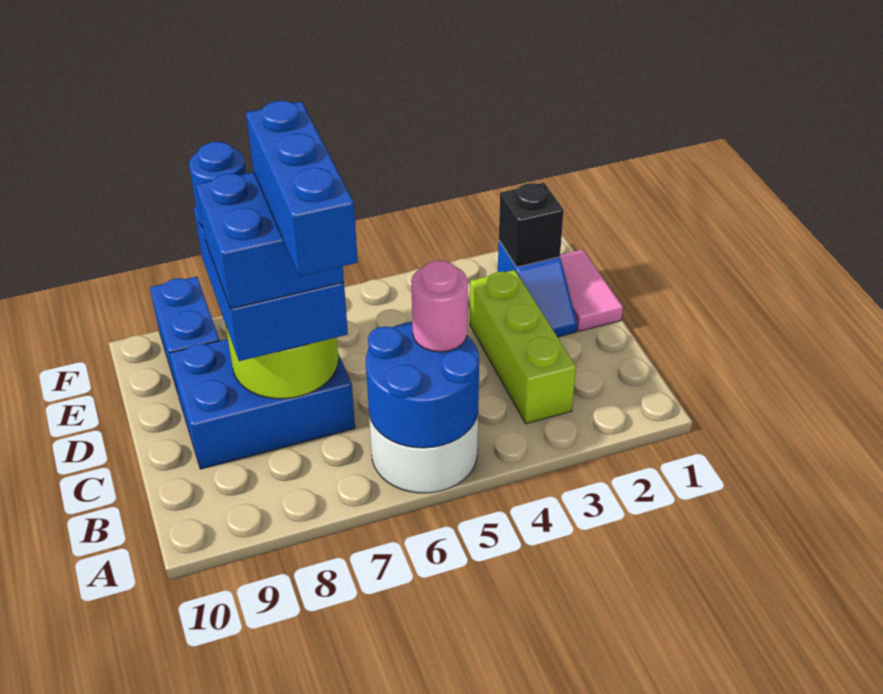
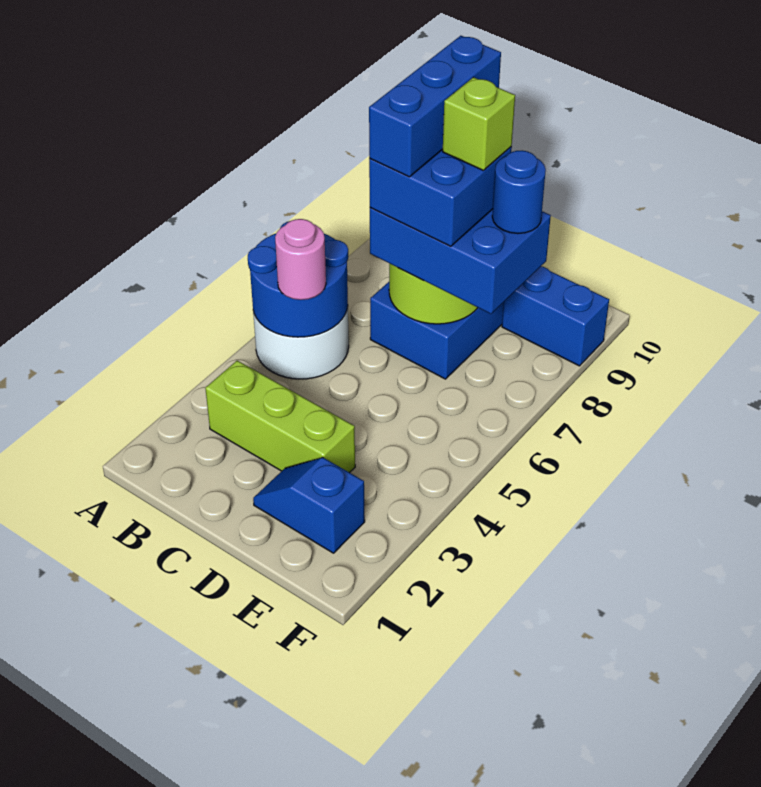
blue brick B7:D7 level 5 -> blue brick C7:C9 level 5
pink tile D1:E1 level 1 -> none
none -> lime brick D8 level 5
black brick E2 level 2 -> none

